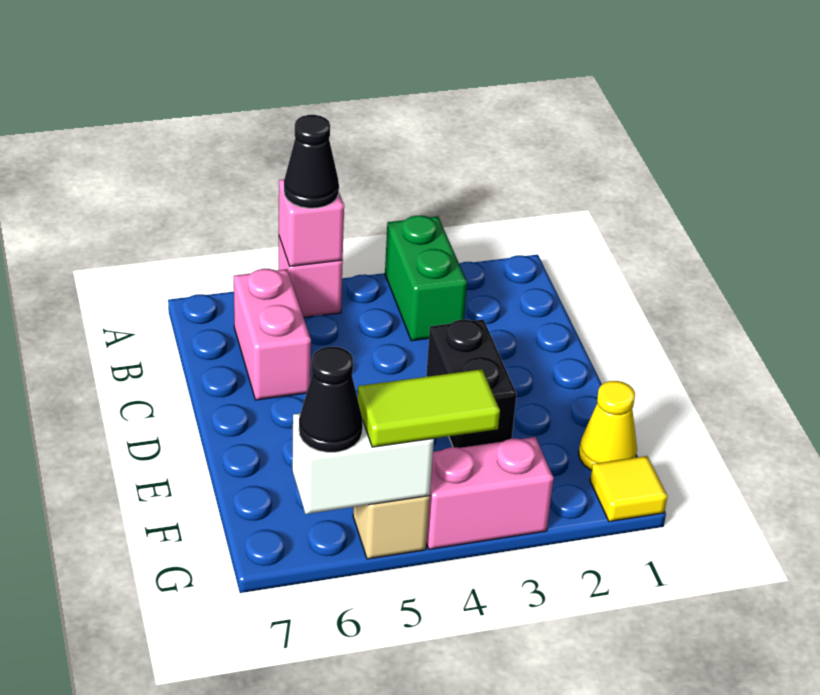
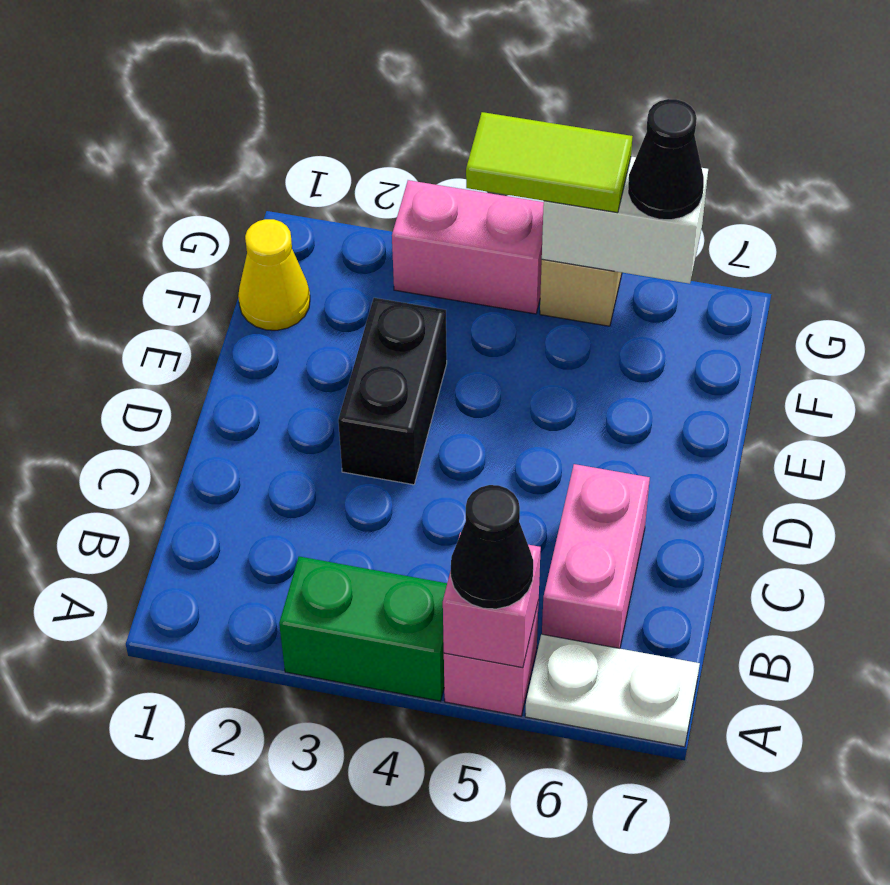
green brick A3:B3 level 1 -> green brick A3:A4 level 1
none -> white plate A6:A7 level 1
yellow tile G1 level 1 -> none

